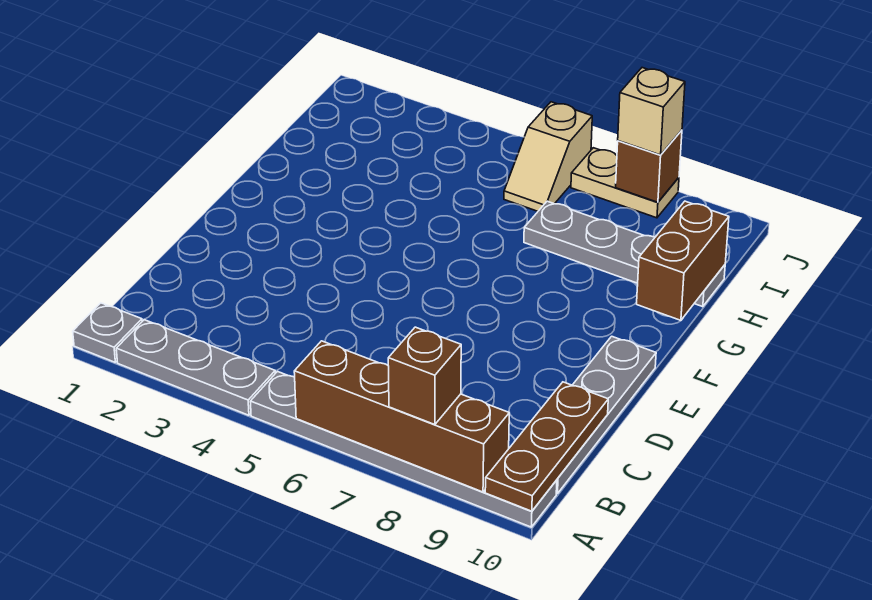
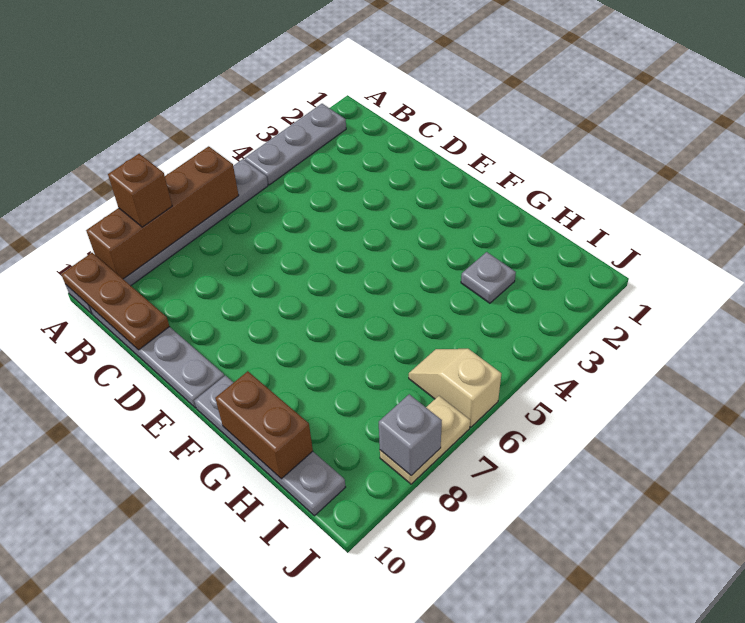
grey plate A1 level 1 -> grey plate H3 level 1
grey plate H7:H10 level 1 -> grey plate F10:I10 level 1
brown brick J8 level 2 -> grey brick J8 level 2
tan brick J8 level 3 -> none

